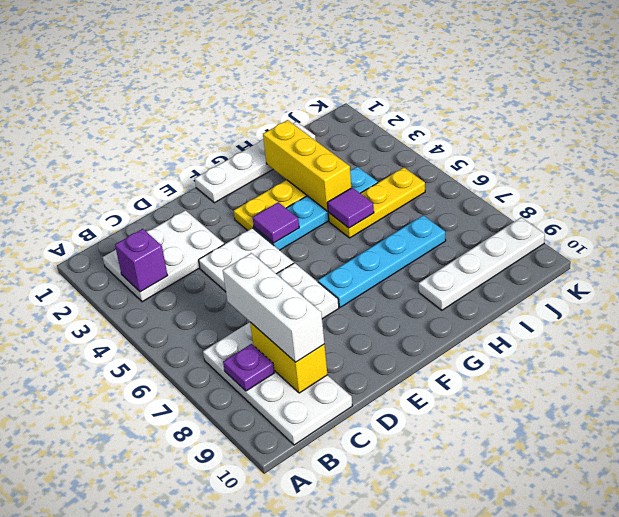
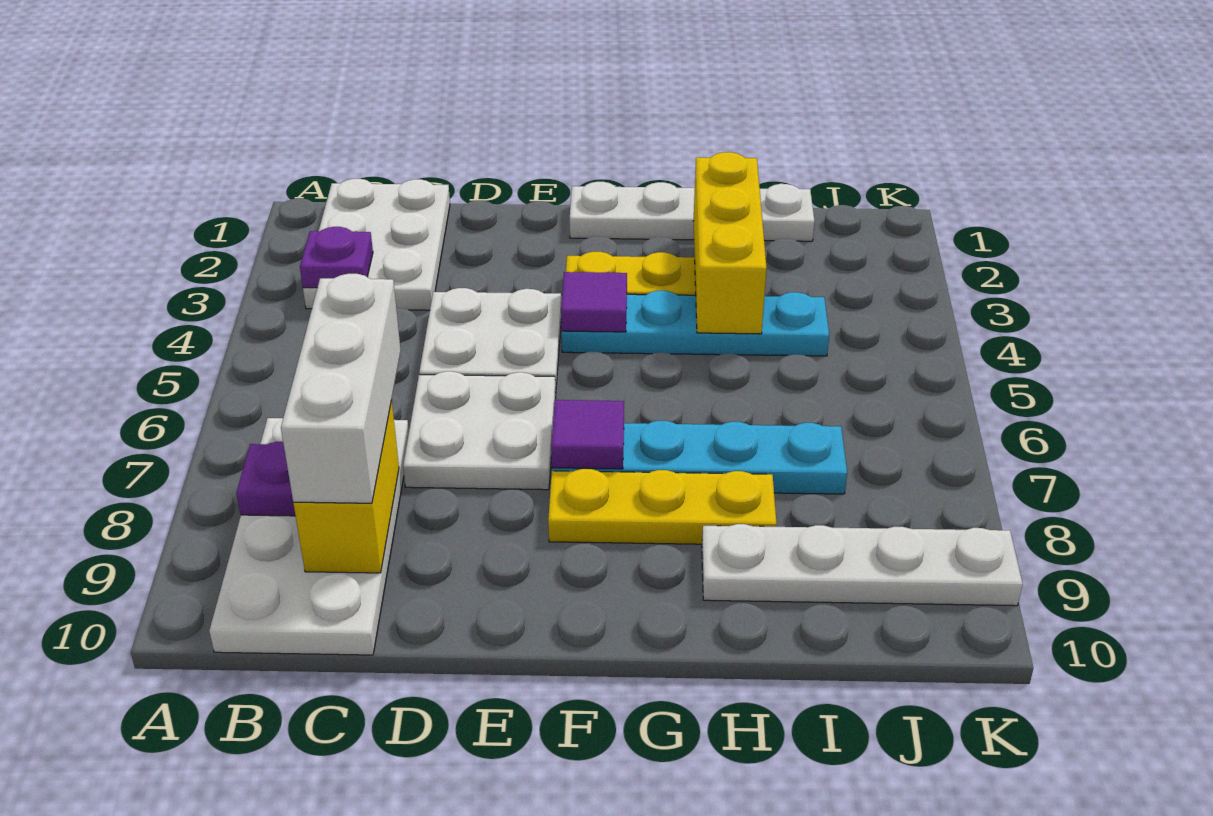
white plate B2:D3 level 1 -> white plate B1:C3 level 1
purple brick B3 level 2 -> purple plate B3 level 2
yellow plate H5:J5 level 1 -> yellow plate F8:H8 level 1
purple tile H5 level 2 -> purple tile F7 level 2

